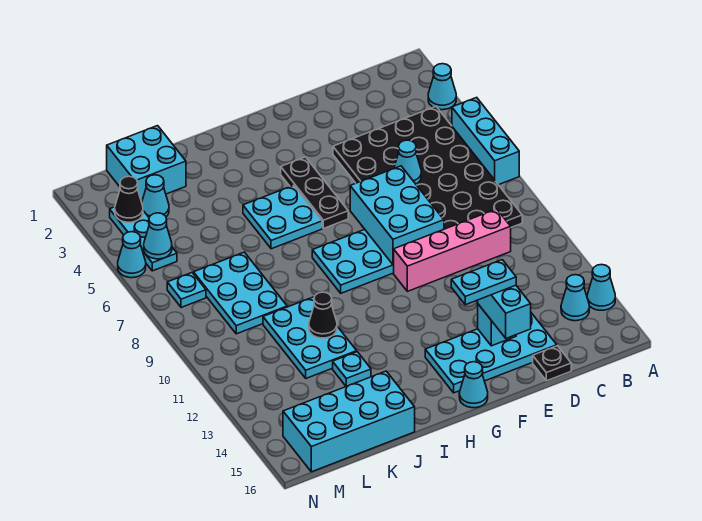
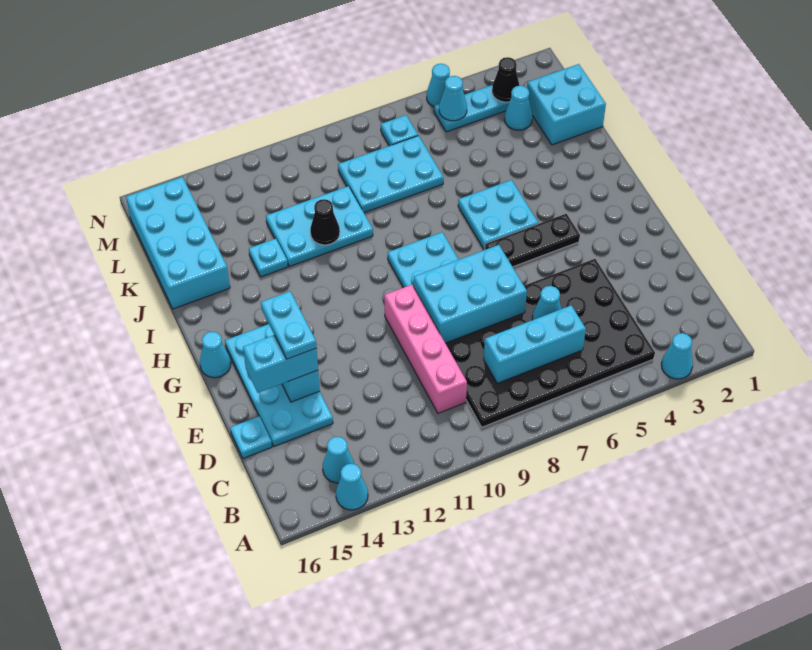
cyan brick A5:A7 level 1 -> cyan brick C6:C8 level 2
black plate D16 level 1 -> cyan plate D16 level 1

